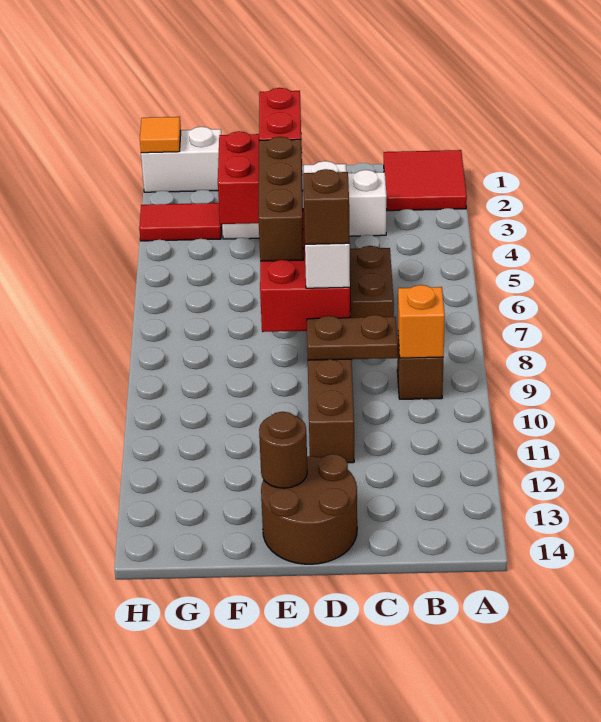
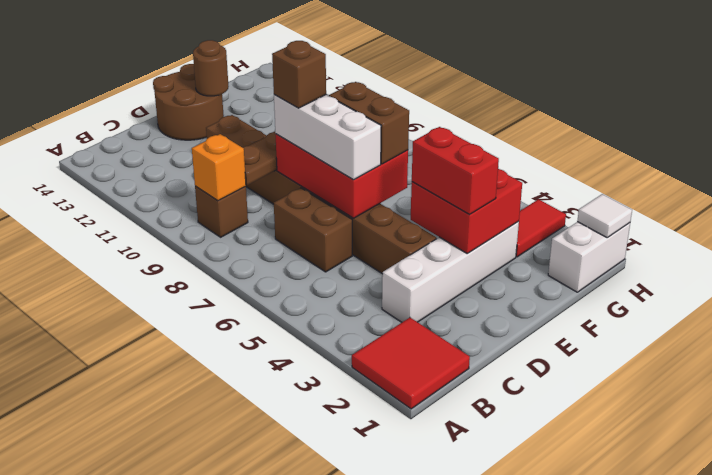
brown brick E5:E7 level 3 -> brown brick E6:E7 level 3
orange tile H1 level 2 -> white tile H1 level 2

